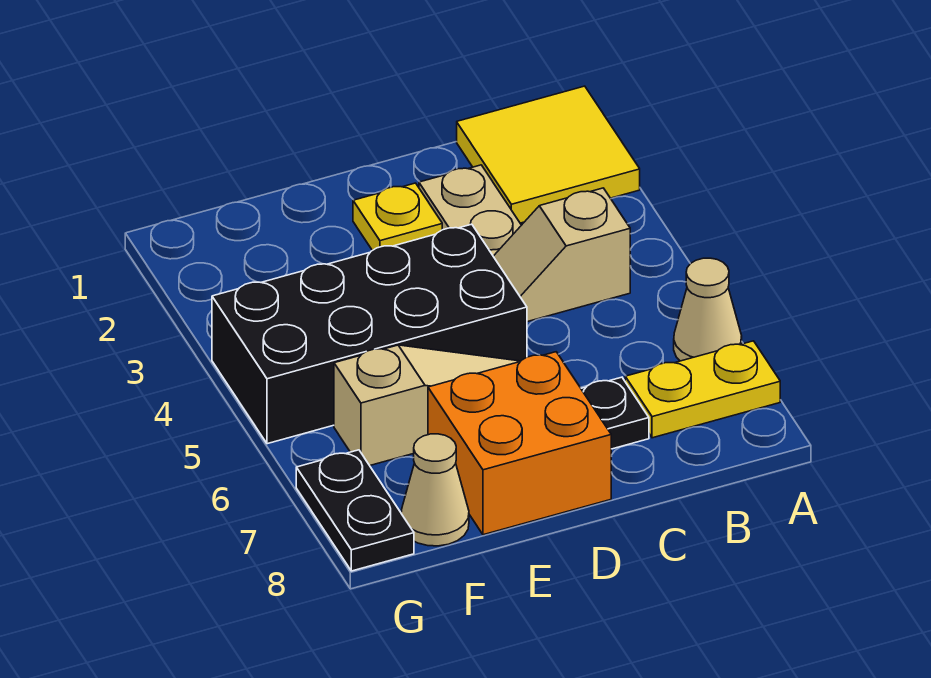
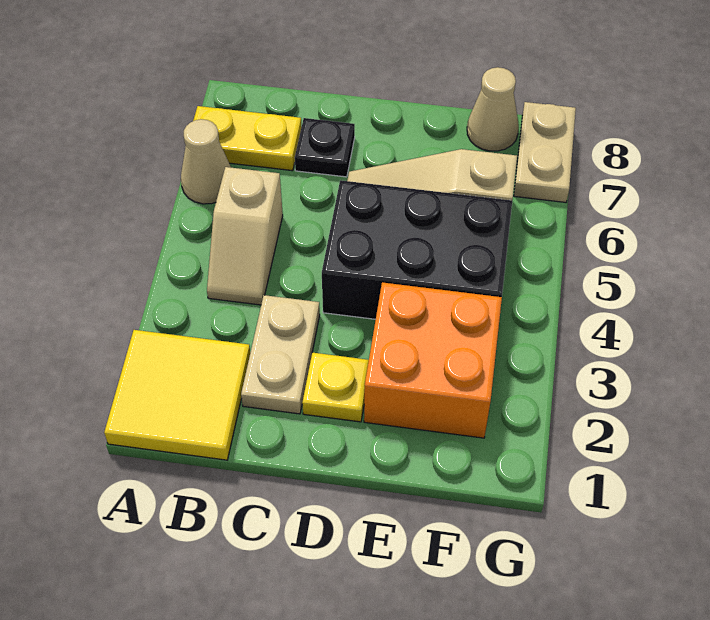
tan slope B4:C4 level 1 top B -> tan slope B4:B5 level 1 top 5
black brick D4:G5 level 1 -> black brick D4:F5 level 1
orange brick D7:E8 level 1 -> orange brick E2:F3 level 1
black plate G7:G8 level 1 -> tan plate G7:G8 level 1

